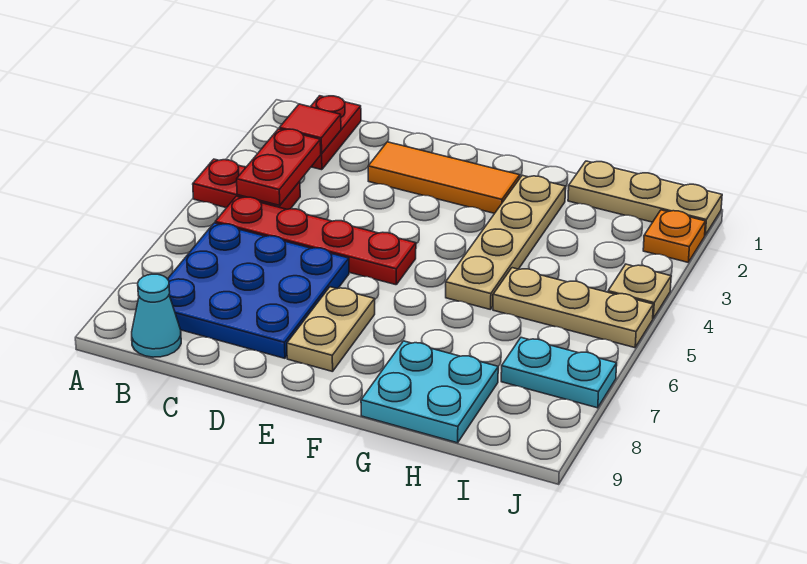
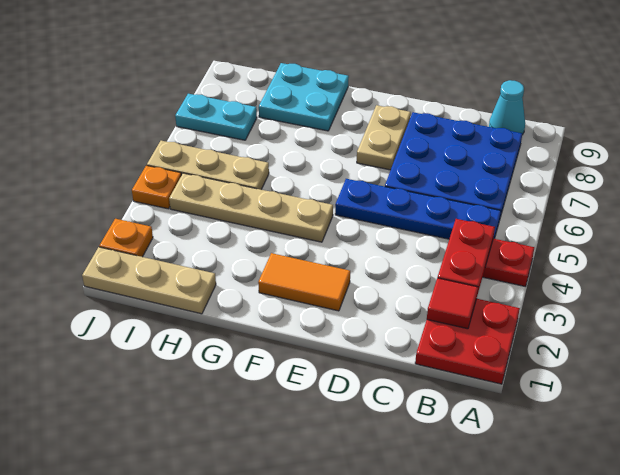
red plate B1:B2 level 1 -> red plate A1:B2 level 1
red plate B5:E5 level 1 -> blue plate B5:E5 level 1
orange tile D2:F2 level 1 -> orange tile E2:F2 level 1
tan plate G2:G5 level 1 -> tan plate F4:I4 level 1
tan plate J4 level 1 -> orange plate J4 level 1

